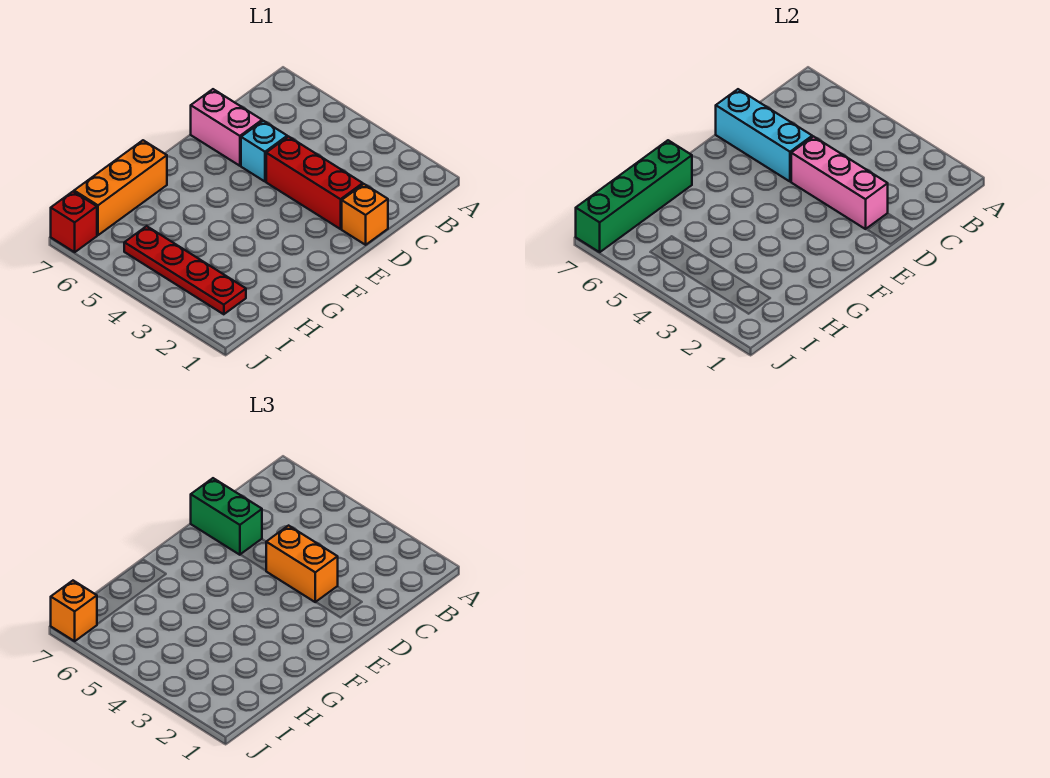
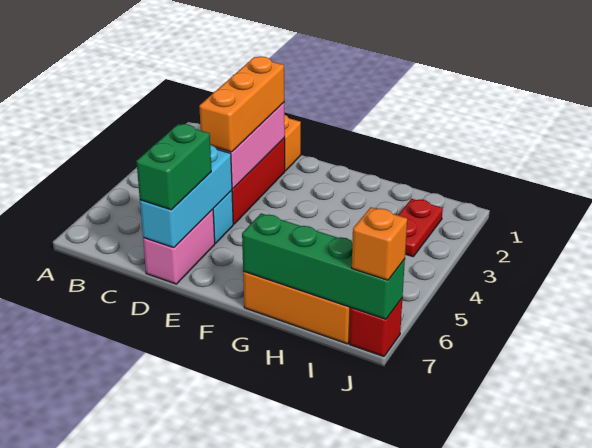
orange brick D3:D4 level 3 -> orange brick D2:D4 level 3
red plate I2:I5 level 1 -> red plate I2:I3 level 1

